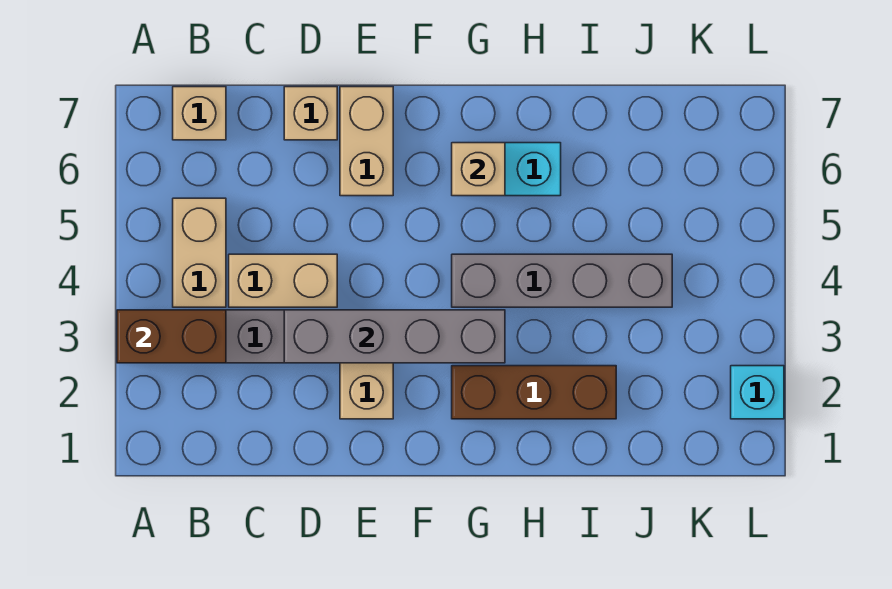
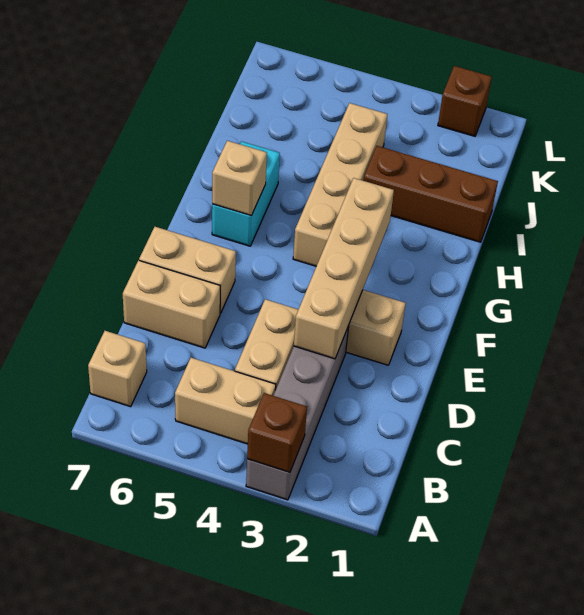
brown brick A3:B3 level 2 -> brown brick A3 level 2
grey brick D3:G3 level 2 -> tan brick D3:G3 level 2
tan brick D7 level 1 -> tan brick D6:D7 level 1
brown brick G2:I2 level 1 -> brown brick I1:I3 level 1
grey brick G4:J4 level 1 -> tan brick G4:J4 level 1
cyan brick L2 level 1 -> brown brick L2 level 1

